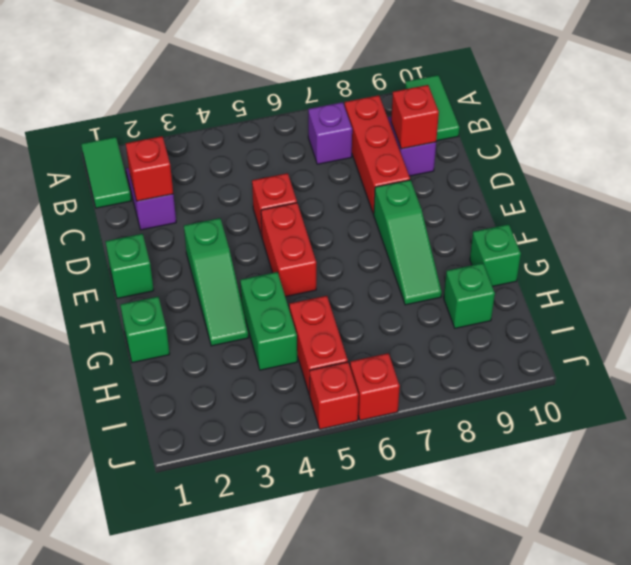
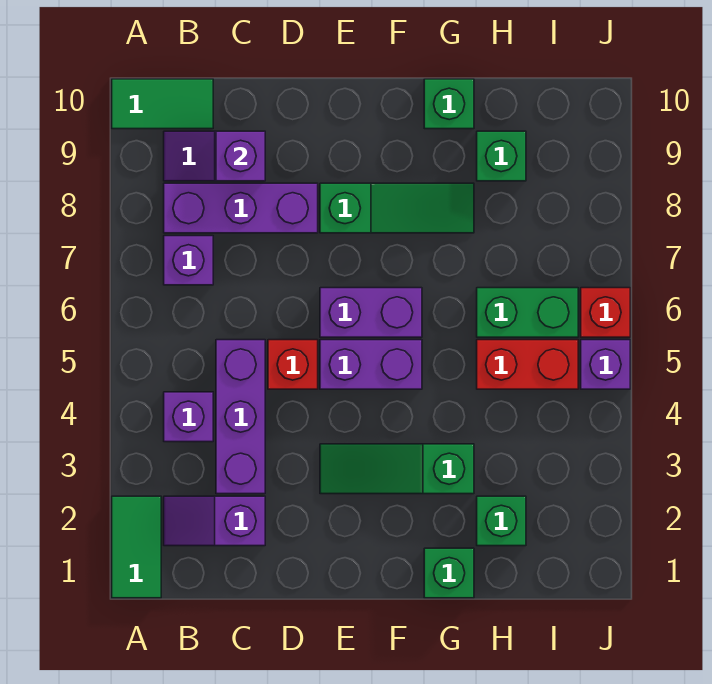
green tile A1:B1 level 1 -> green tile A1:A2 level 1
none -> purple brick B4 level 1
red brick B8:D8 level 1 -> purple brick B8:D8 level 1
red brick C2 level 2 -> none
none -> purple brick C3:C5 level 1
red brick C9 level 2 -> purple brick C9 level 2
green brick E1 level 1 -> green brick H2 level 1
green slope E3:G3 level 1 top E -> green slope E3:G3 level 1 top G
red brick E5:F5 level 1 -> purple brick E5:F5 level 1
none -> purple brick E6:F6 level 1
green brick G4:H4 level 1 -> green brick H6:I6 level 1
red brick J5 level 1 -> purple brick J5 level 1

